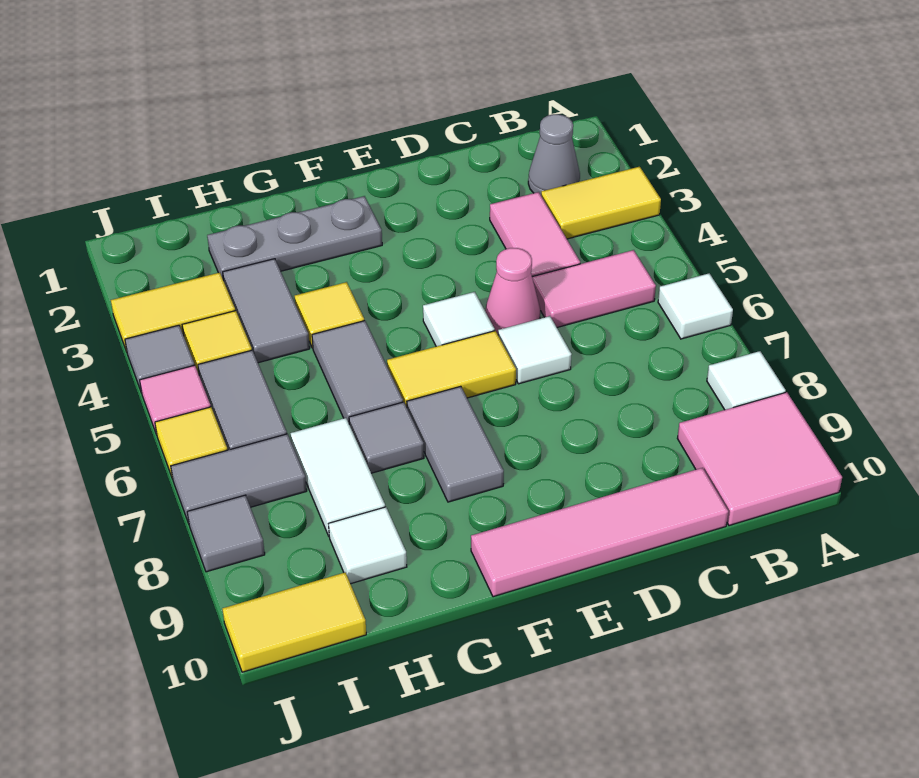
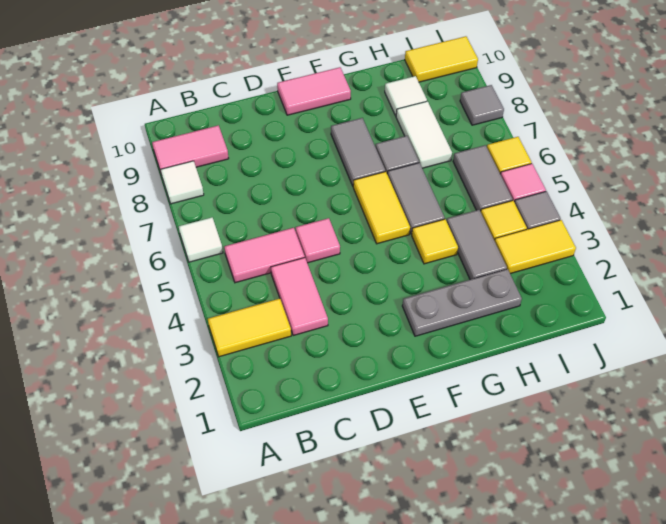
pink tile A9:B10 level 1 -> pink tile A9:B9 level 1
grey cone B2 level 1 -> none
pink tile C10:F10 level 1 -> pink tile E10:F10 level 1
pink cone D5 level 1 -> pink tile D5 level 1
white tile D6 level 1 -> none
white tile E5 level 1 -> none
yellow tile E6:F6 level 1 -> yellow tile F5:F6 level 1
grey tile I7:J7 level 1 -> none

